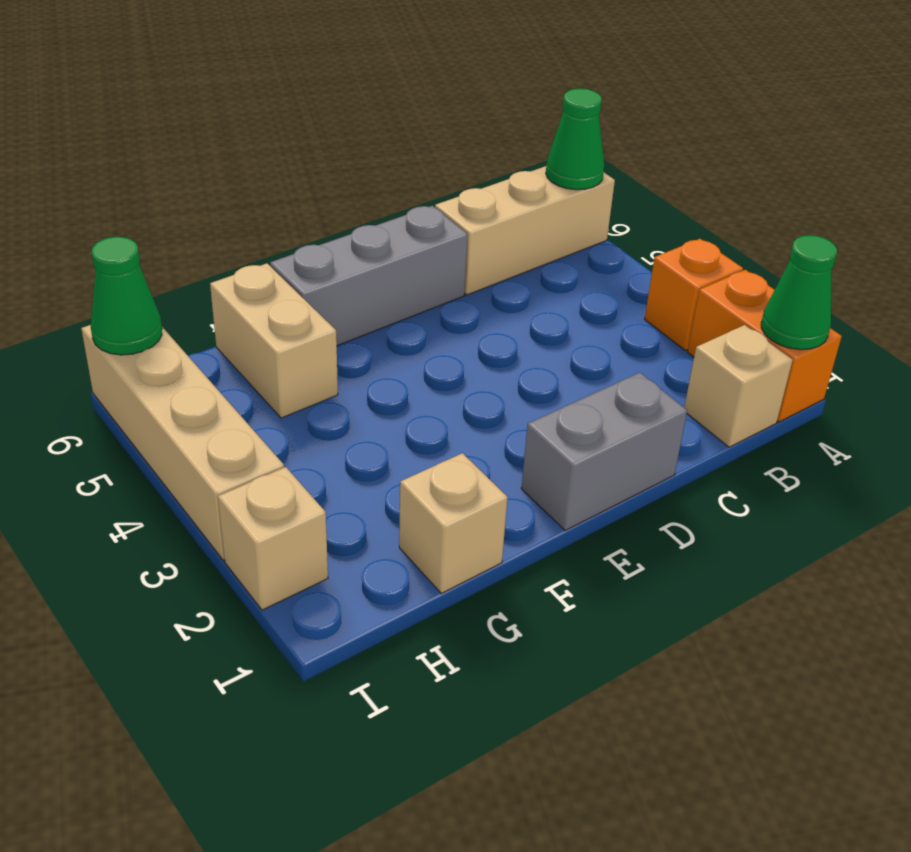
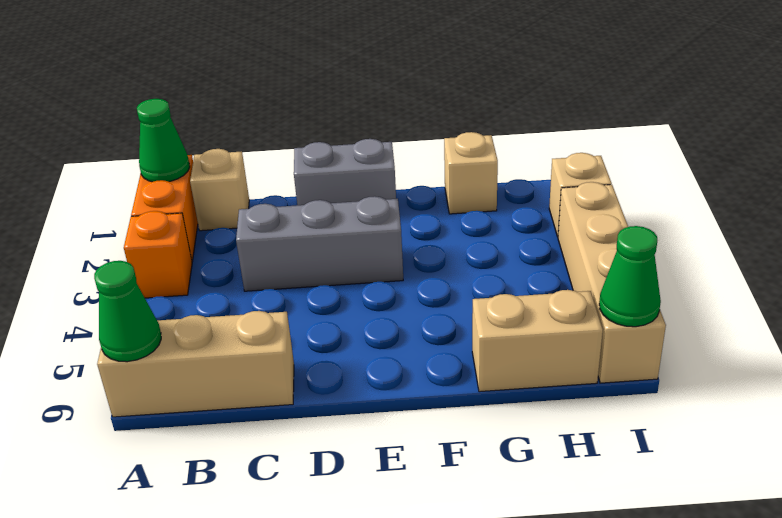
grey brick D6:F6 level 1 -> grey brick C3:E3 level 1
tan brick G5:G6 level 1 -> tan brick G6:H6 level 1

